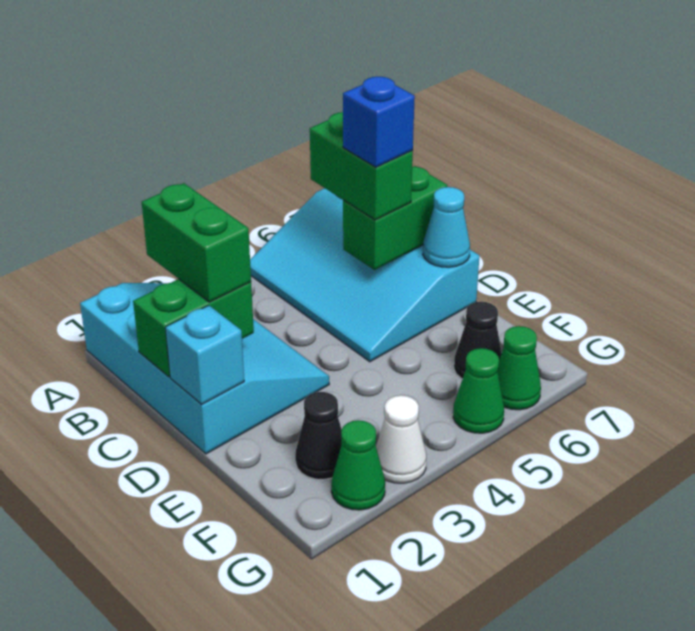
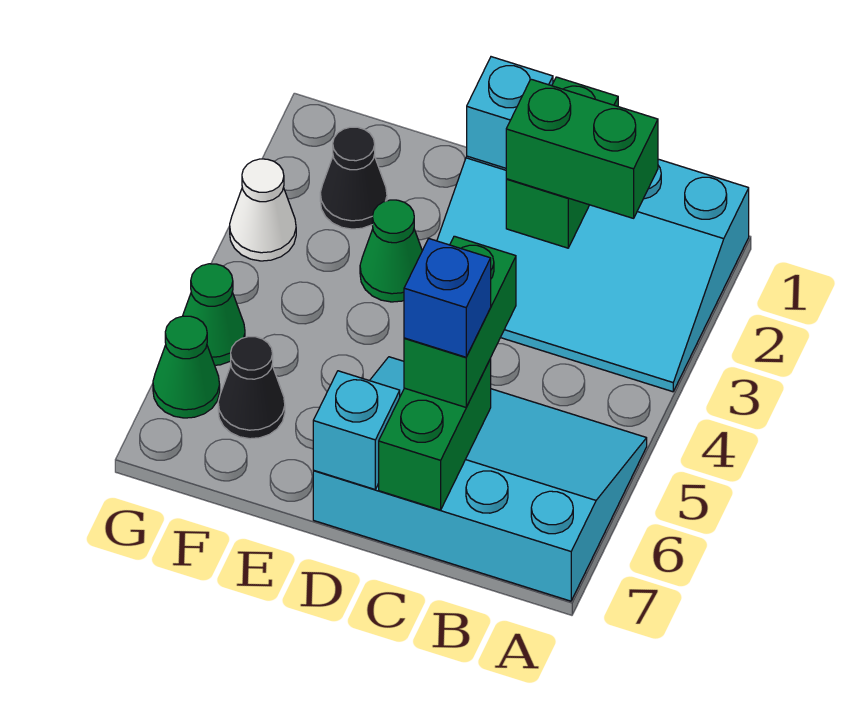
green brick B6:C6 level 3 -> green brick C5:C6 level 3
cyan cone D7 level 2 -> cyan brick D7 level 2
green cone G2 level 1 -> green cone E3 level 1

